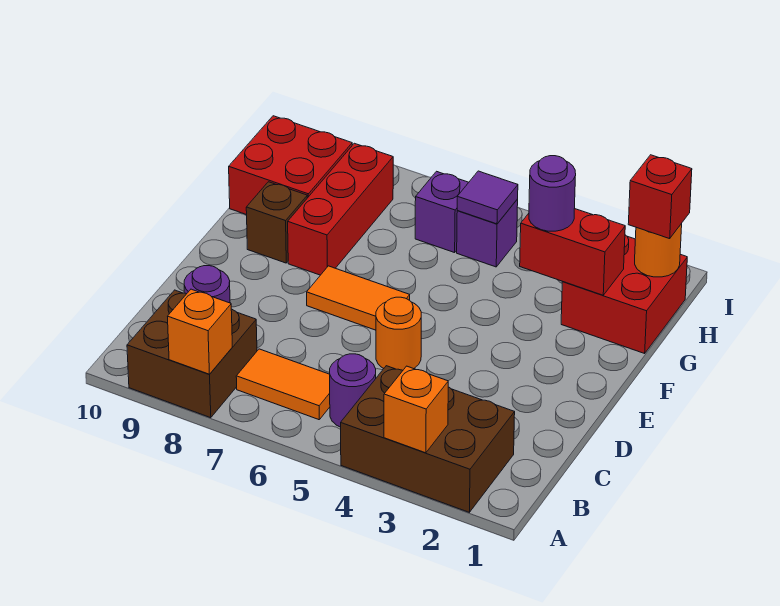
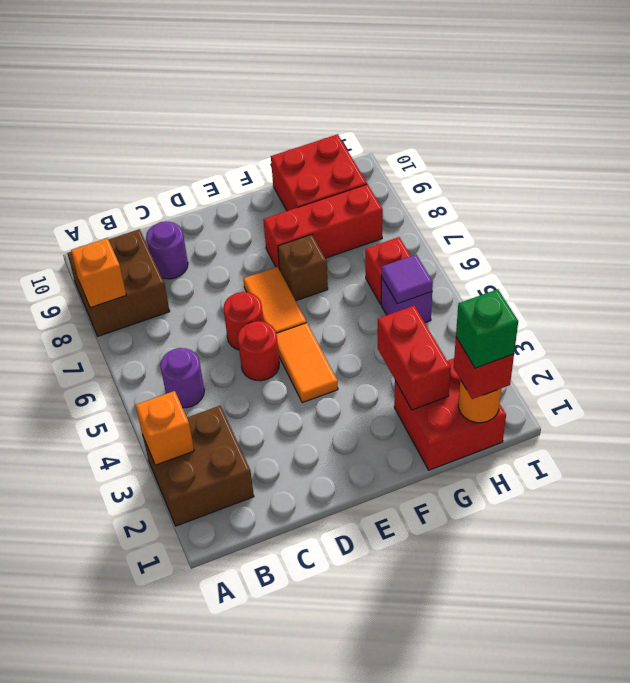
brown brick A2:B4 level 1 -> brown brick A2:B3 level 1
orange tile B6:B7 level 1 -> orange tile E4:E5 level 1
orange round brick D5 level 1 -> red round brick D5 level 1
none -> red round brick D6 level 1
brown brick F9 level 1 -> brown brick F7 level 1
purple round brick G3 level 3 -> none
none -> green brick H1 level 4
purple brick H6 level 1 -> red brick H6 level 1

